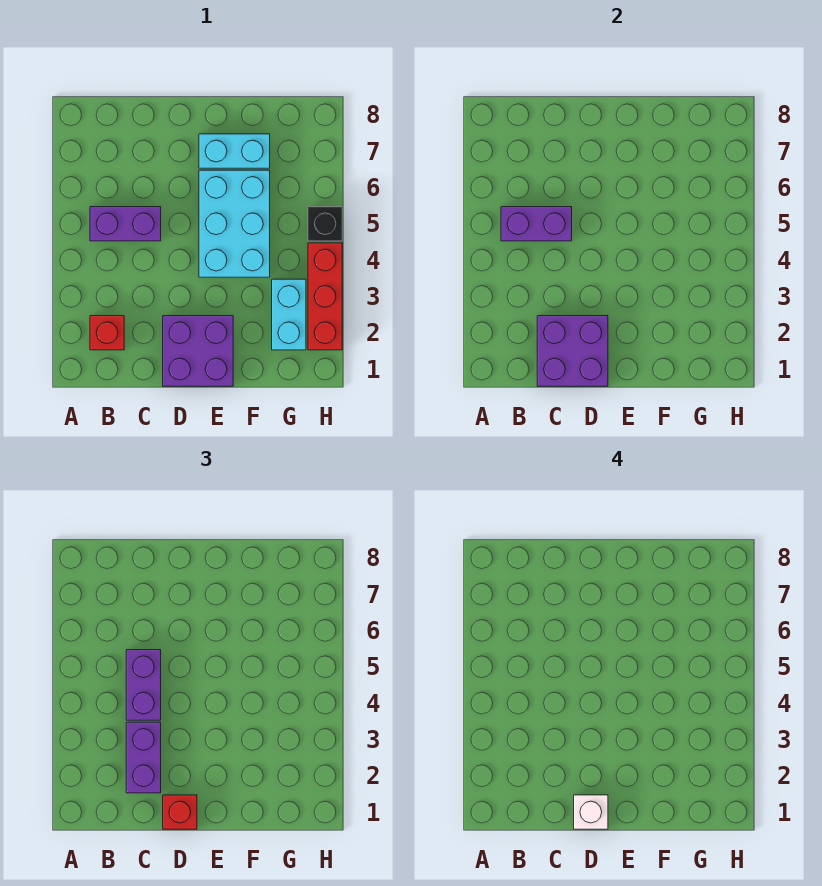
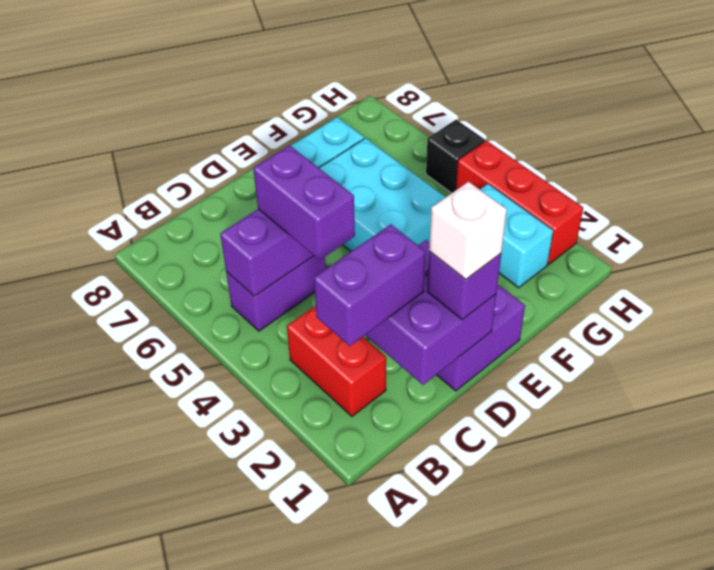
red brick B2 level 1 -> red brick B2:B3 level 1
purple brick C2:C3 level 3 -> purple brick B2:C2 level 3
red brick D1 level 3 -> purple brick D1 level 3

